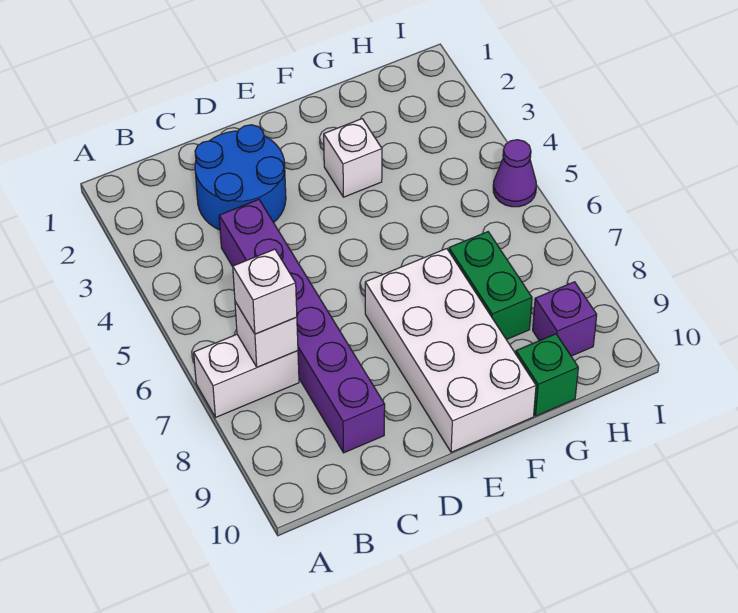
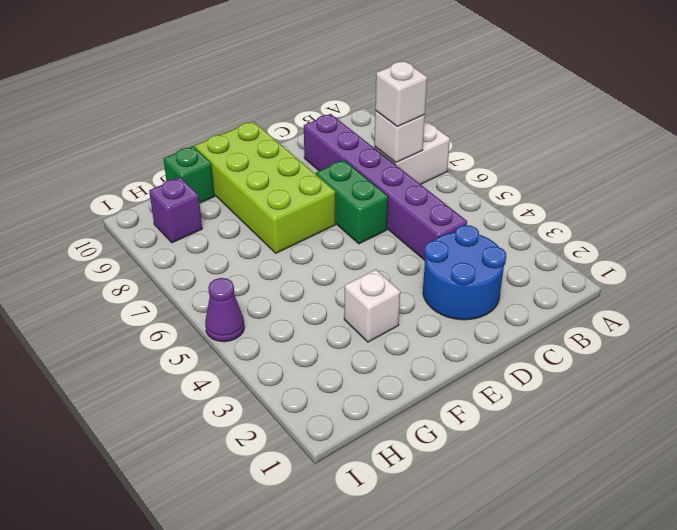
white brick E7:F10 level 1 -> lime brick E7:F10 level 1
green brick G7:G8 level 1 -> green brick D6:D7 level 1

